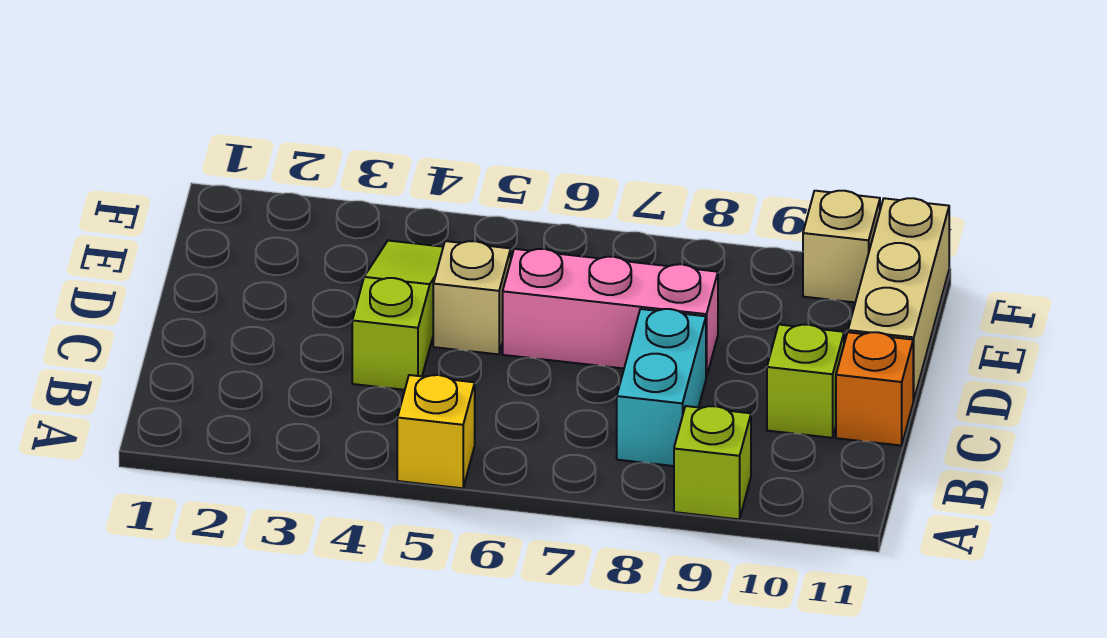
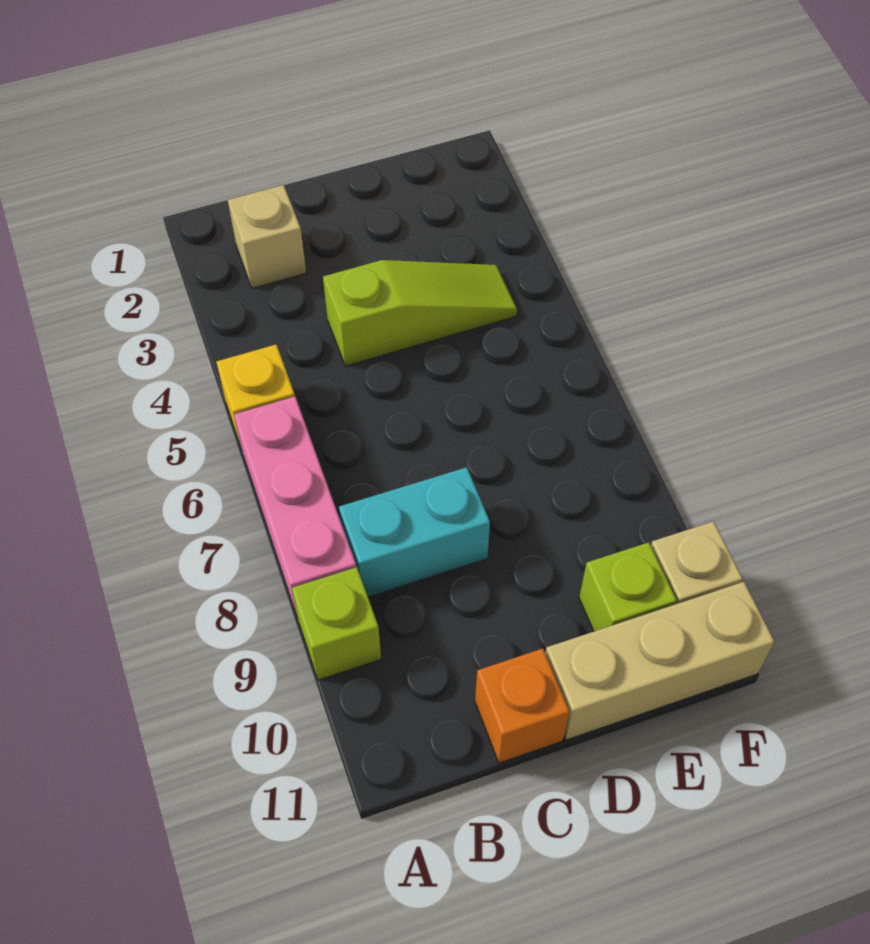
lime brick C10 level 1 -> lime brick E10 level 1
tan brick D5 level 1 -> tan brick B2 level 1
pink brick D6:D8 level 1 -> pink brick A6:A8 level 1

